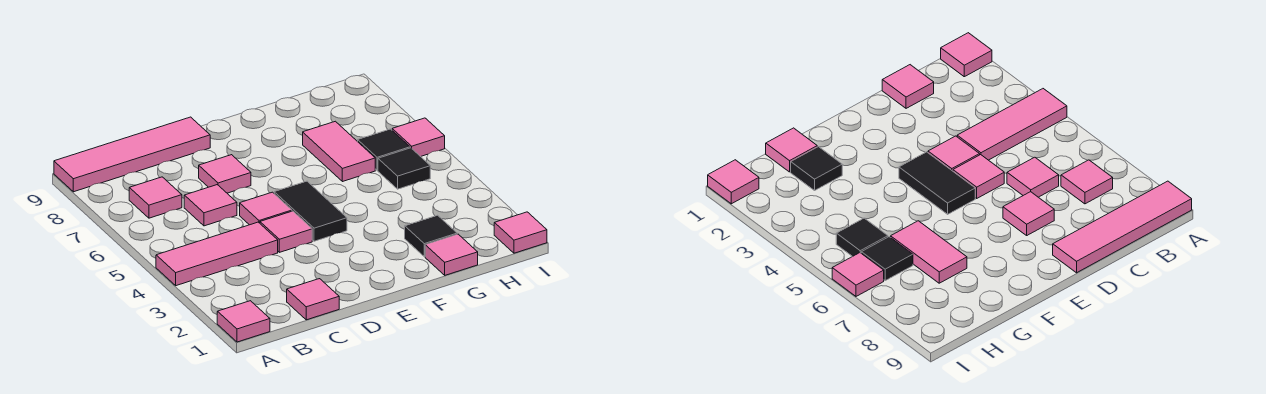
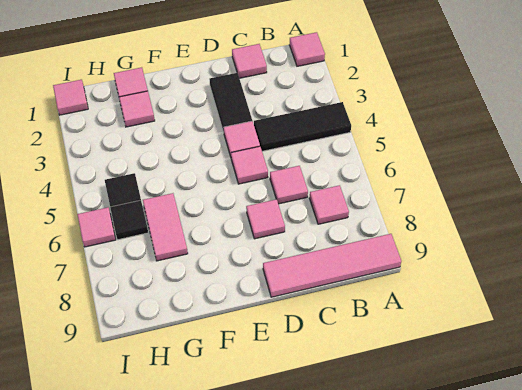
pink tile A4:C4 level 1 -> black tile A4:C4 level 1
black tile E4:E5 level 1 -> black tile D2:D3 level 1
black tile G2 level 1 -> pink tile G2 level 1

